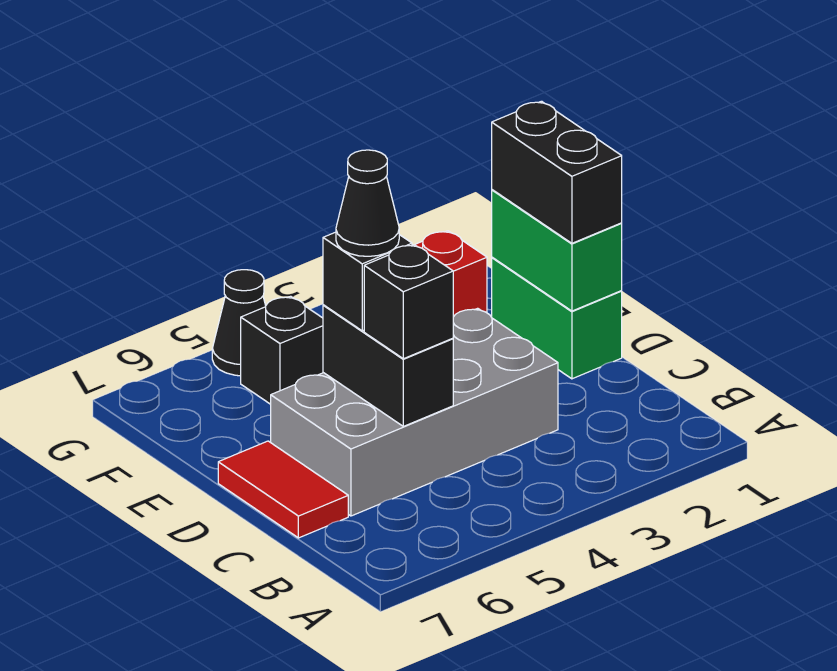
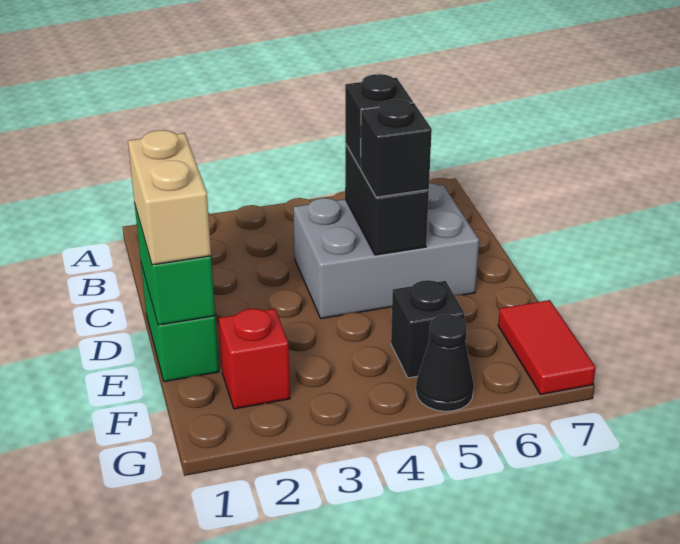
grey brick C3:D6 level 1 -> grey brick C4:D6 level 1
red tile C7:D7 level 1 -> red tile F7:G7 level 1
black brick D1:E1 level 3 -> tan brick D1:E1 level 3
black cone D5 level 4 -> none

